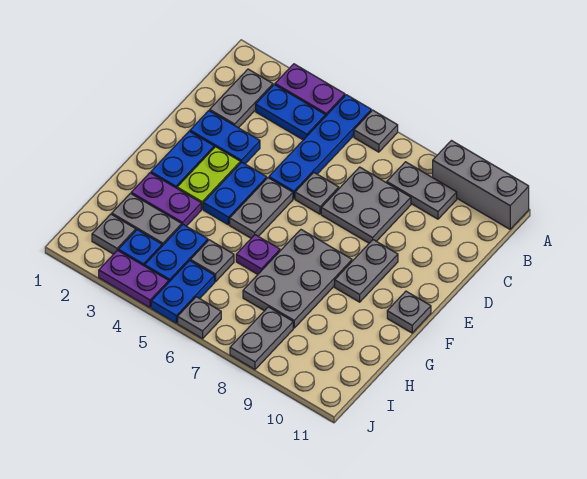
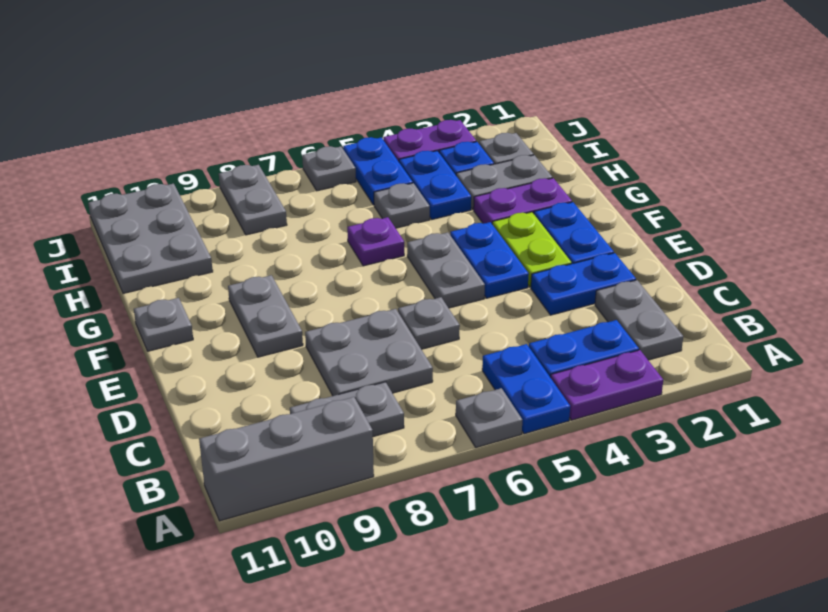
blue plate A5:D5 level 1 -> blue plate A5:B5 level 1
grey plate F7:H8 level 1 -> grey plate H10:J11 level 1

